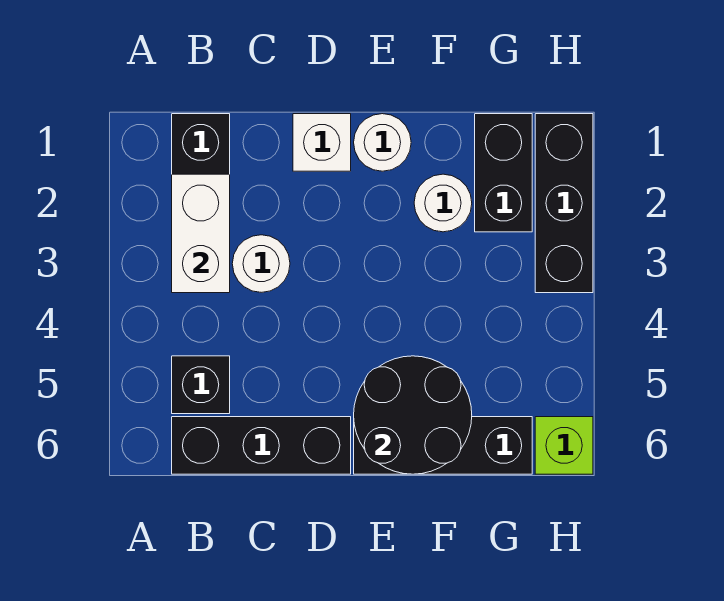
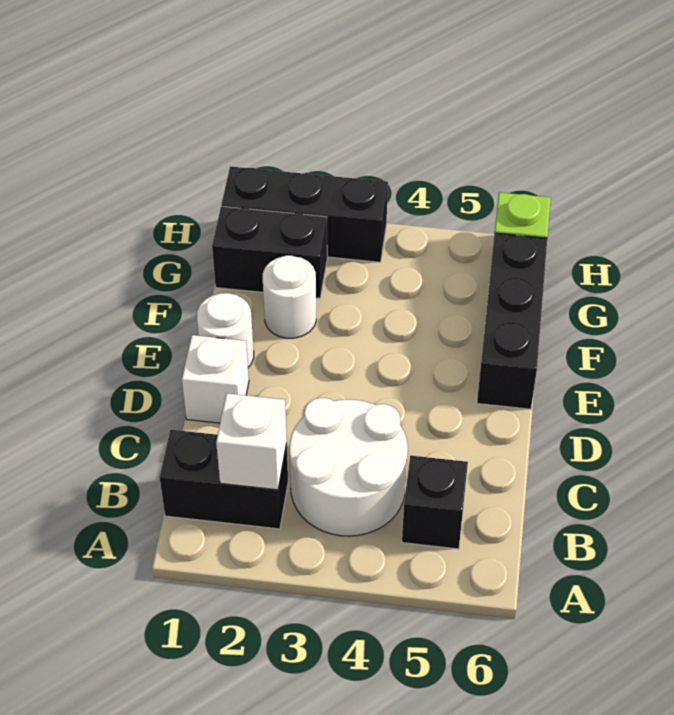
white brick B2:B3 level 2 -> white brick B2 level 2
black brick B6:D6 level 1 -> none
white round brick C3 level 1 -> white round brick B3:C4 level 1
black round brick E5:F6 level 2 -> none

